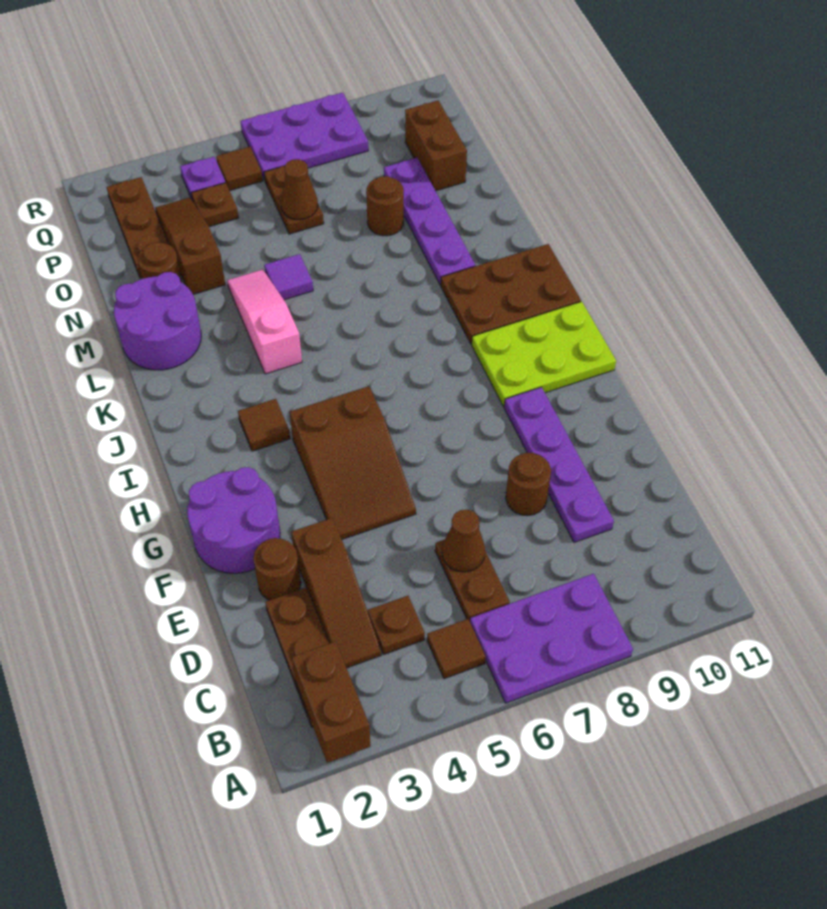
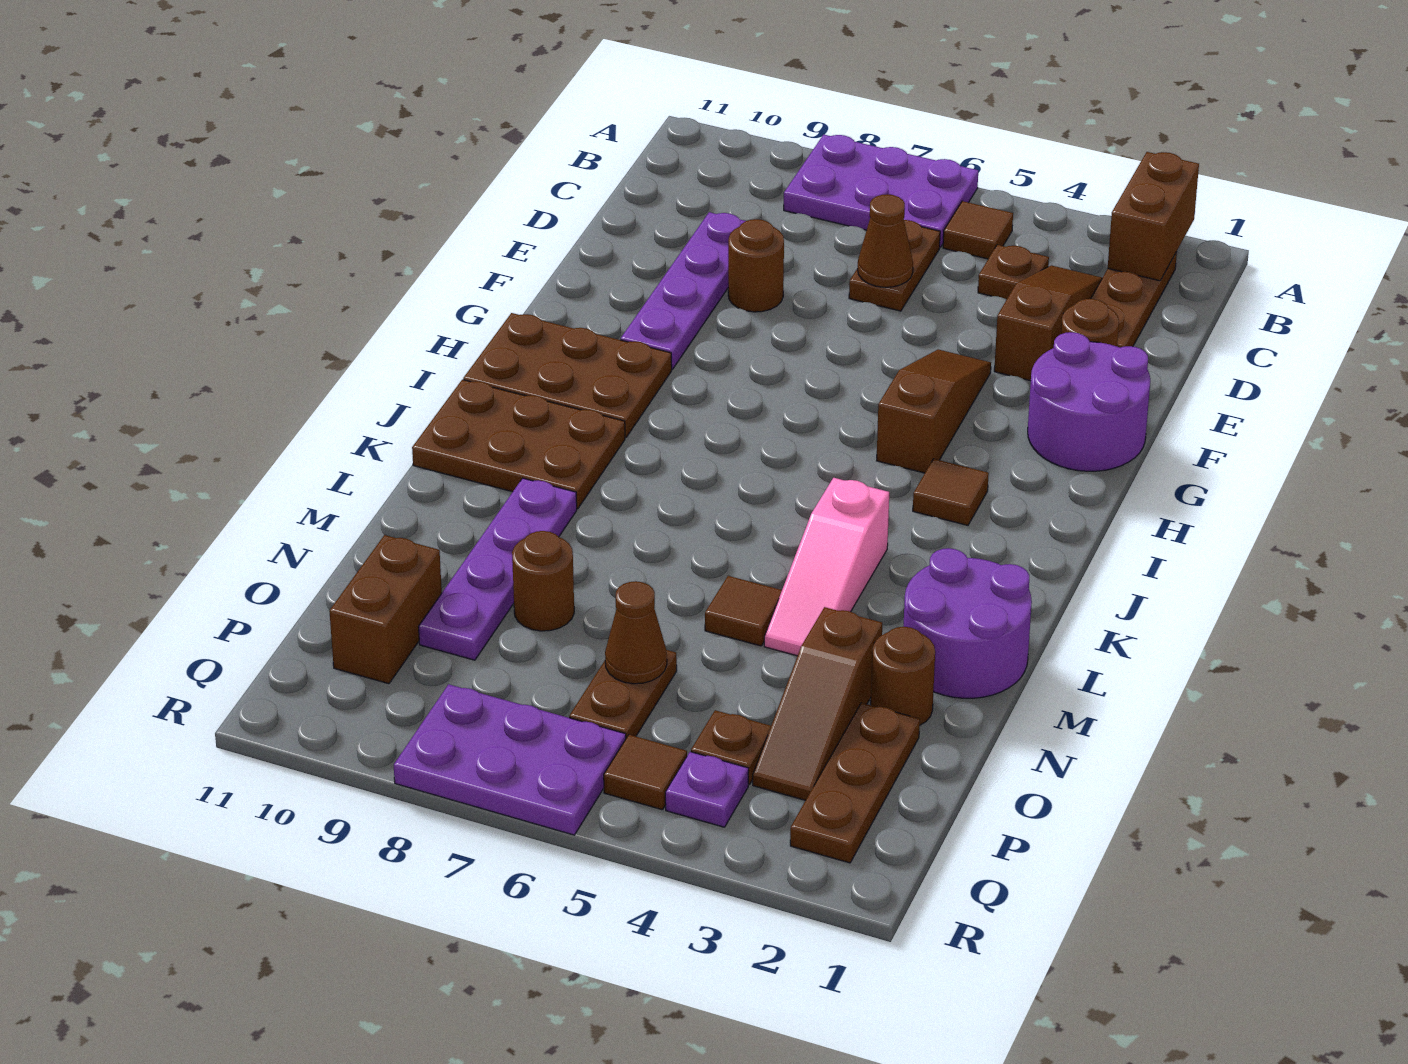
brown slope F4:H5 level 1 top H -> brown slope F4:H4 level 1 top H
lime plate H9:I11 level 1 -> brown plate H9:I11 level 1
purple tile M5 level 1 -> brown tile M5 level 1

